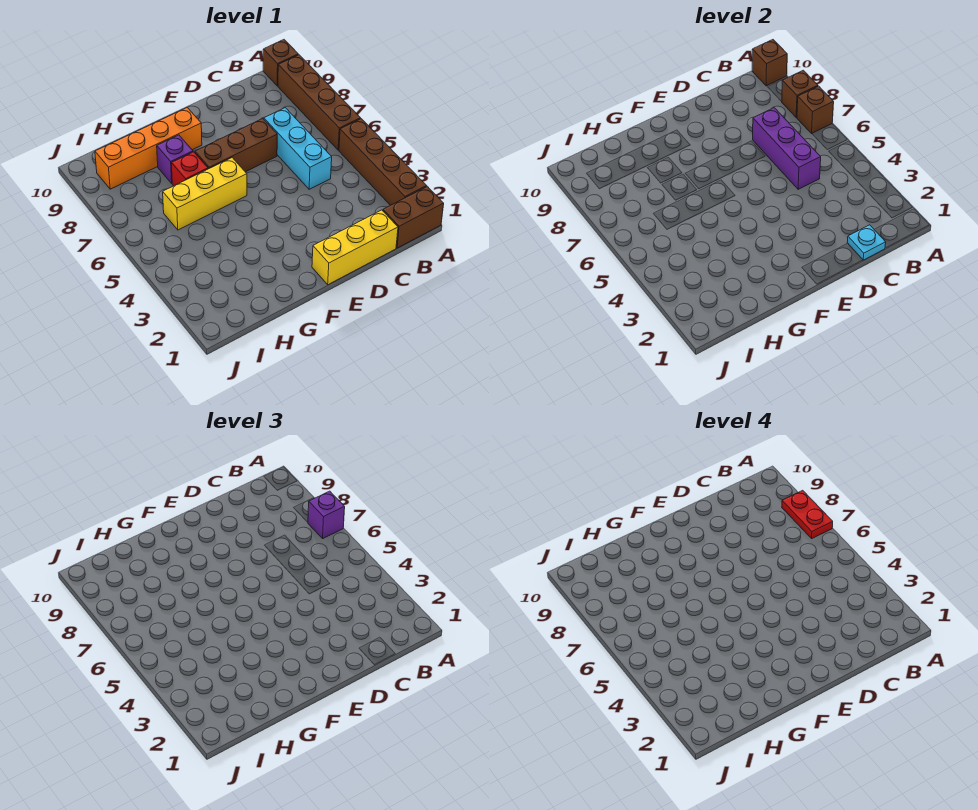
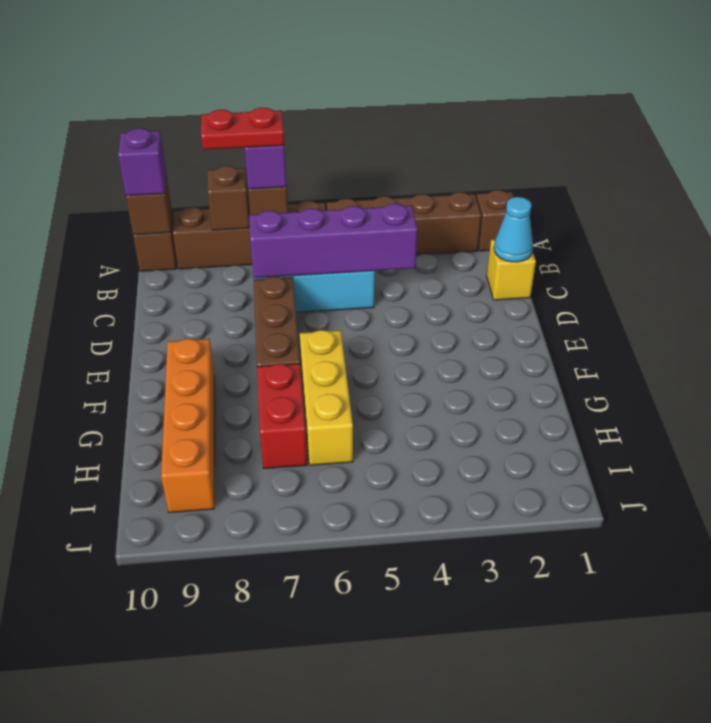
brown brick A1:B1 level 1 -> brown brick A1 level 1
yellow brick C1:E1 level 1 -> yellow brick C1 level 1
cyan plate C1 level 2 -> cyan cone C1 level 2
purple brick C5:C7 level 2 -> purple brick C4:C7 level 2
red brick G7 level 1 -> red brick G7:H7 level 1
purple brick G8 level 1 -> purple brick A10 level 3

